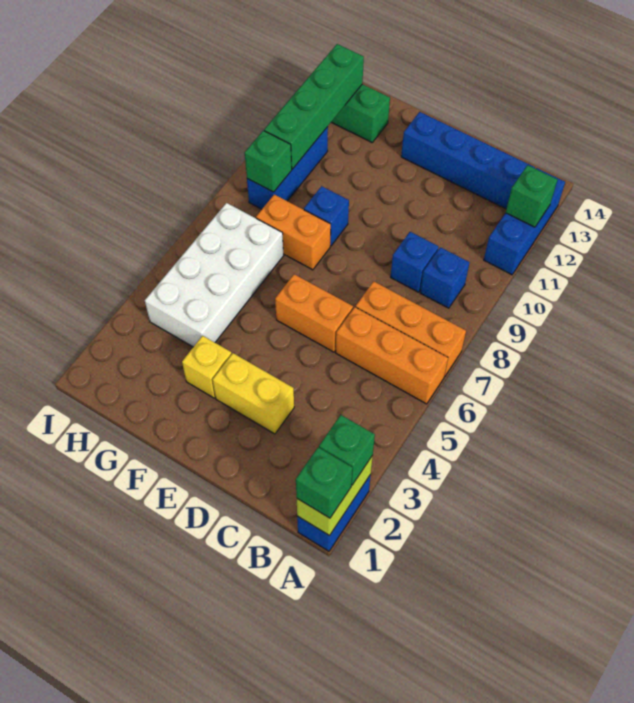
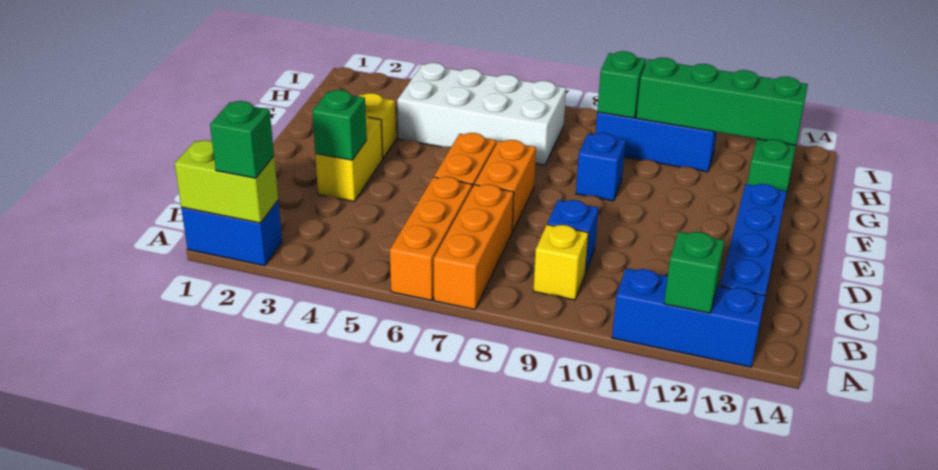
green brick A1 level 3 -> green brick D3 level 2
blue brick B9 level 1 -> yellow brick B9 level 1
orange brick F8:G8 level 1 -> orange brick D7:E7 level 1

